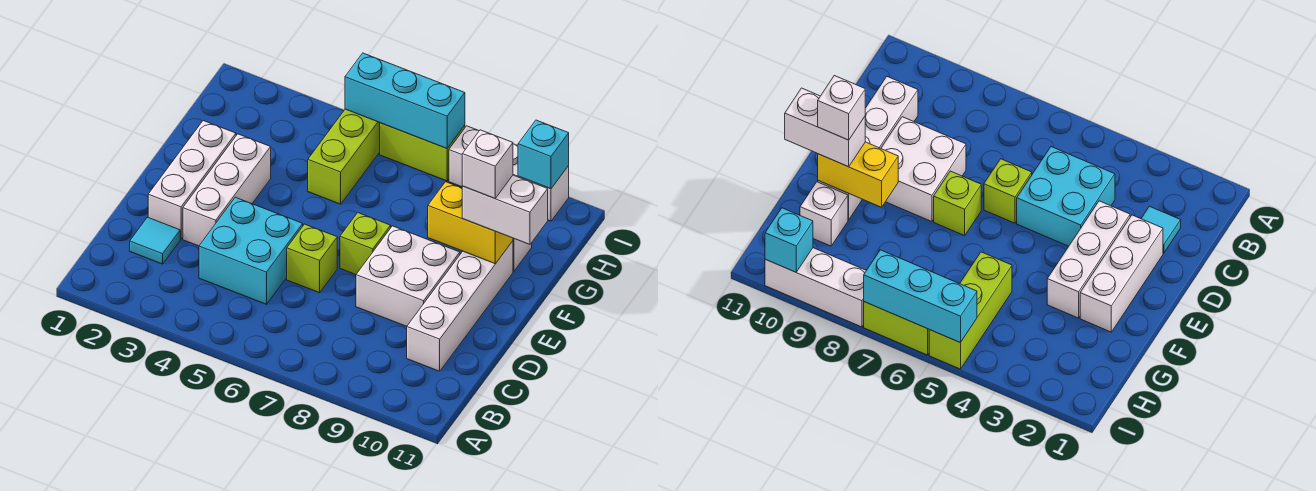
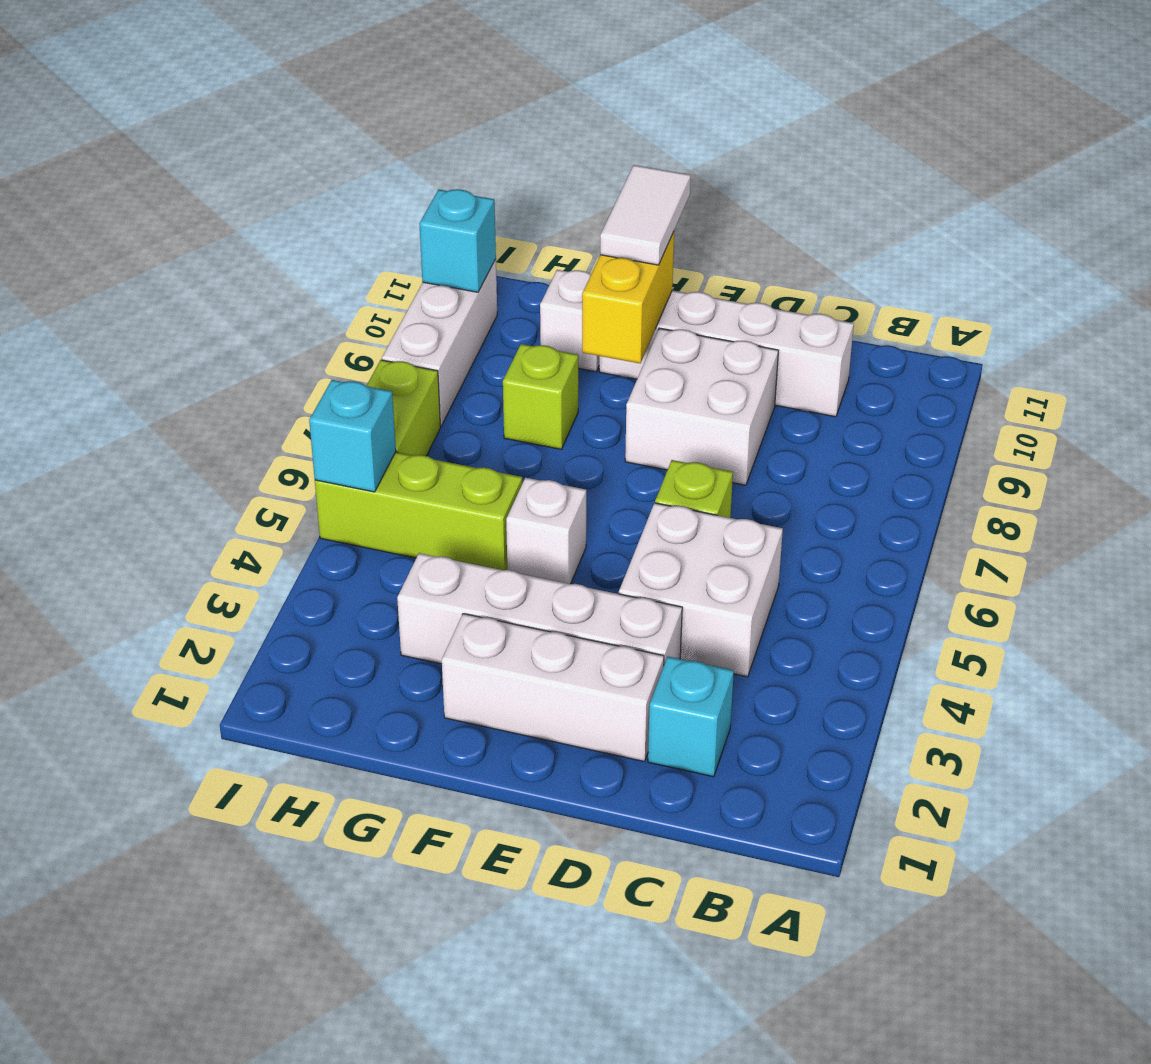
cyan tile C2 level 1 -> cyan brick C2 level 1
cyan brick C4:D5 level 1 -> white brick C4:D5 level 1
white brick D3:F3 level 1 -> white brick D3:G3 level 1
lime brick E7 level 1 -> lime brick G8 level 1
white brick F10:F11 level 3 -> white tile F10:F11 level 3
white brick F10 level 4 -> white brick F5 level 1
cyan brick I5:I7 level 2 -> cyan brick I5 level 2

